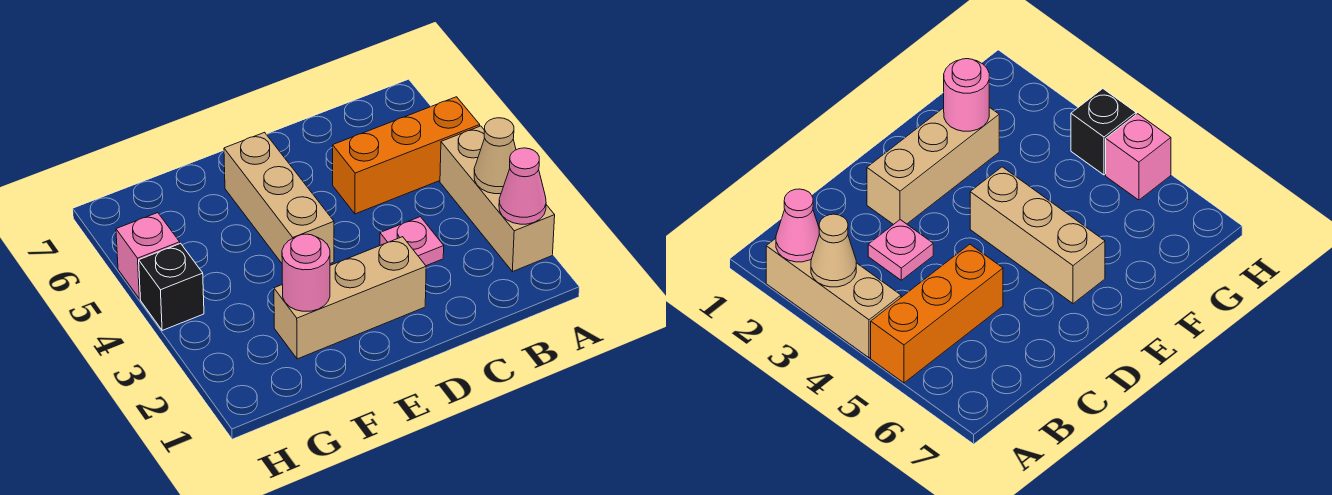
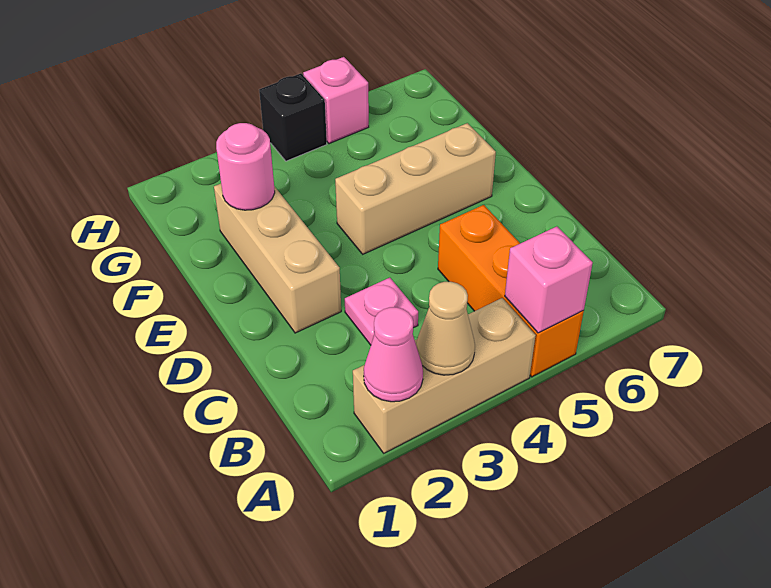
none -> pink brick A5 level 2

